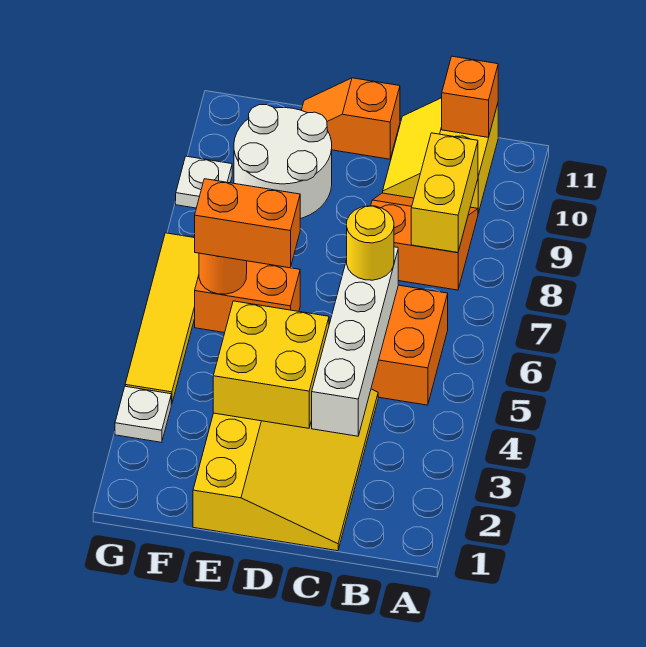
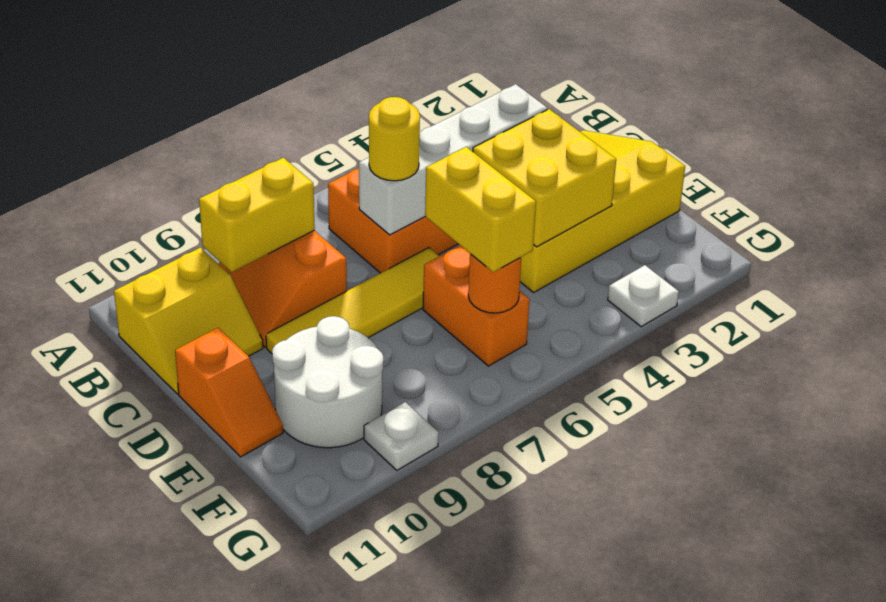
orange brick B11 level 2 -> none
orange brick E6:F6 level 3 -> yellow brick E6:F6 level 3
yellow tile G4:G7 level 1 -> yellow tile D6:D9 level 1

